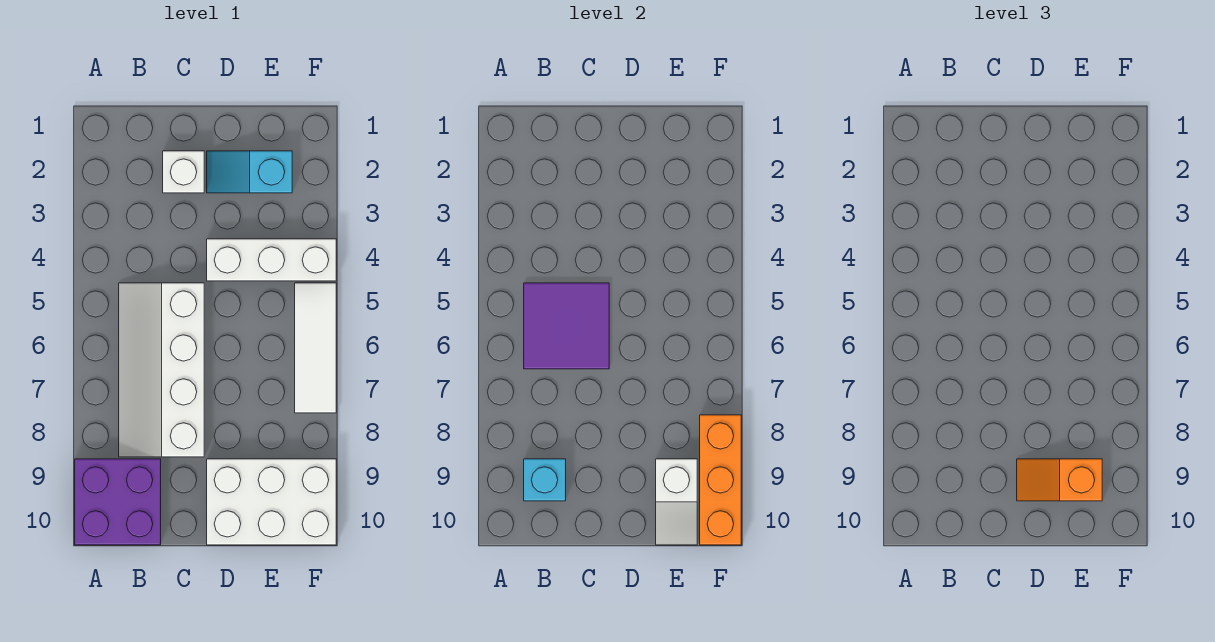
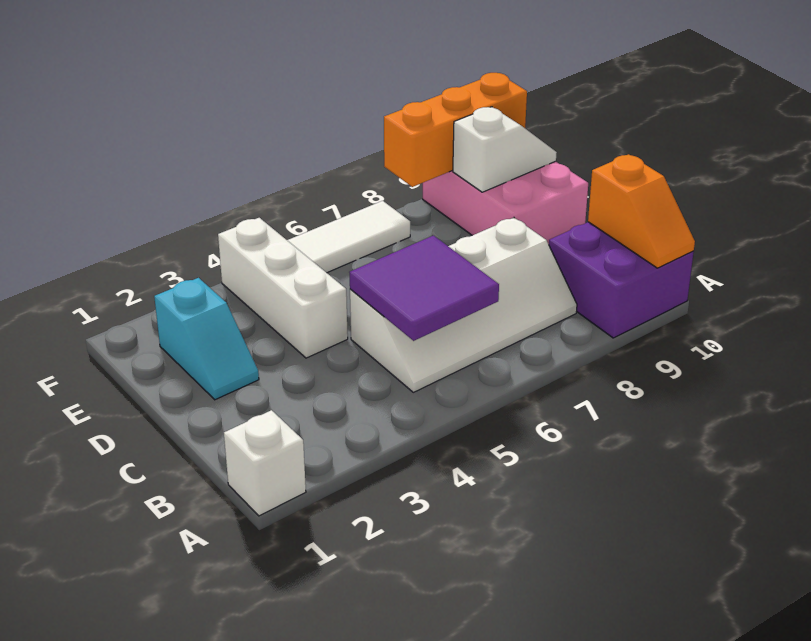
cyan brick B9 level 2 -> none
white brick C2 level 1 -> white brick A1 level 1
white brick D9:F10 level 1 -> pink brick D9:F10 level 1
orange slope D9:E9 level 3 top E -> orange slope A10:B10 level 2 top B

